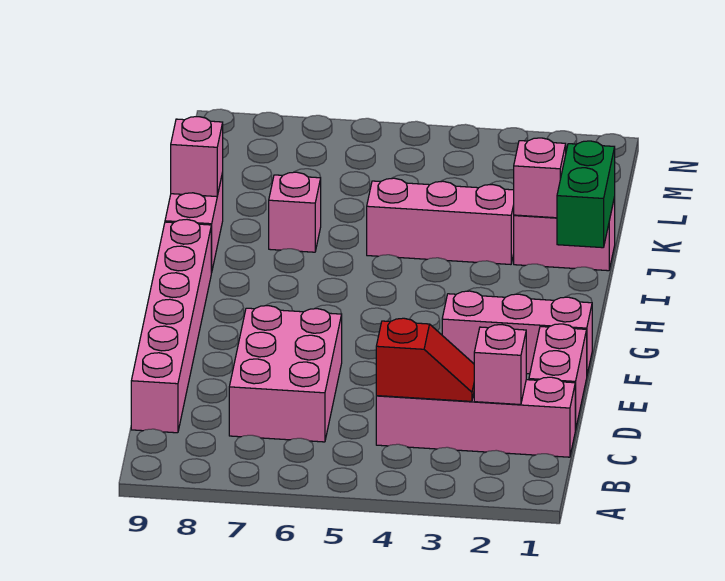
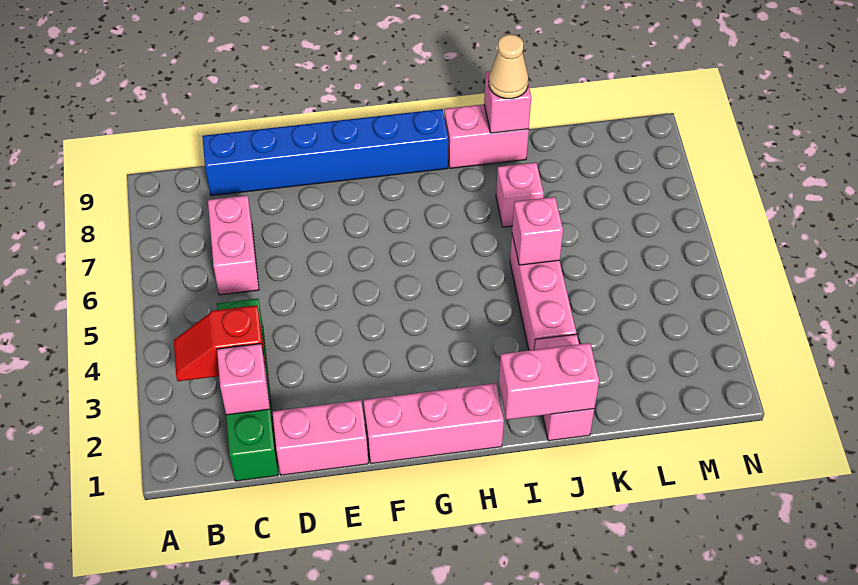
pink brick C1:C4 level 1 -> green brick C1:C4 level 1
red slope C3:C4 level 2 top 4 -> red slope B3:C3 level 2 top C
pink brick C6:E7 level 1 -> pink brick C6:C7 level 1
pink brick C9:H9 level 1 -> blue brick C9:H9 level 1
pink brick F1:F3 level 1 -> pink brick F1:H1 level 1
green brick I1:J1 level 2 -> pink brick I1:J1 level 2
pink brick J2 level 2 -> pink brick J5 level 2
none -> tan cone J9 level 3

